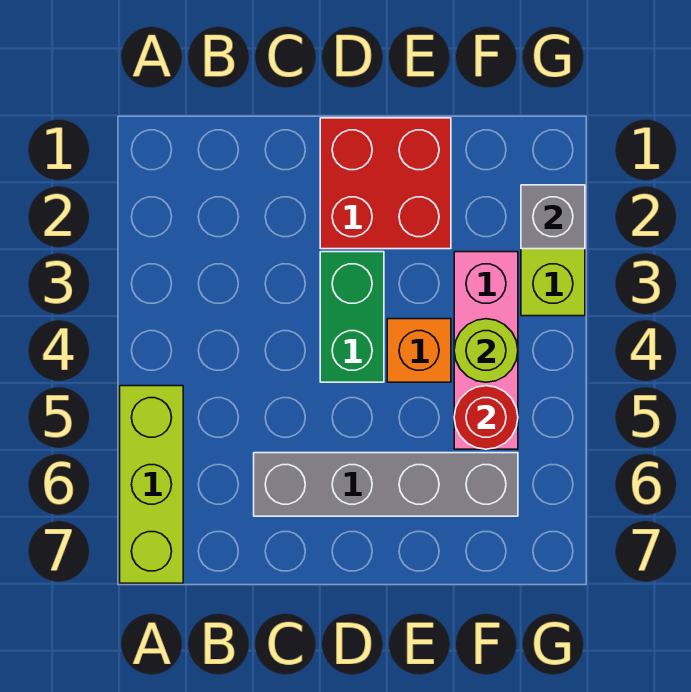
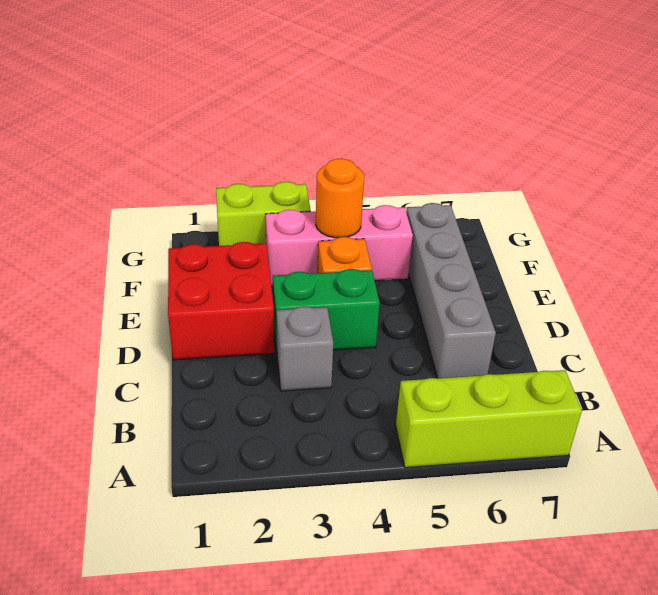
lime round brick F4 level 2 -> orange round brick F4 level 2
red round brick F5 level 2 -> none
grey brick G2 level 2 -> grey brick C3 level 1

